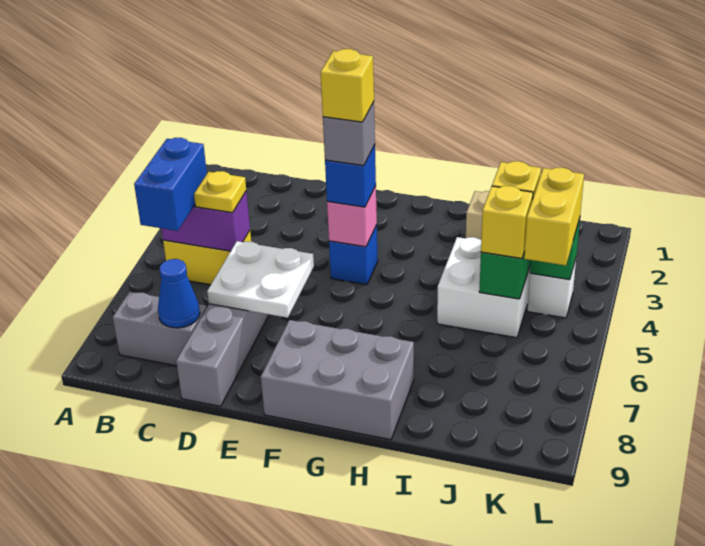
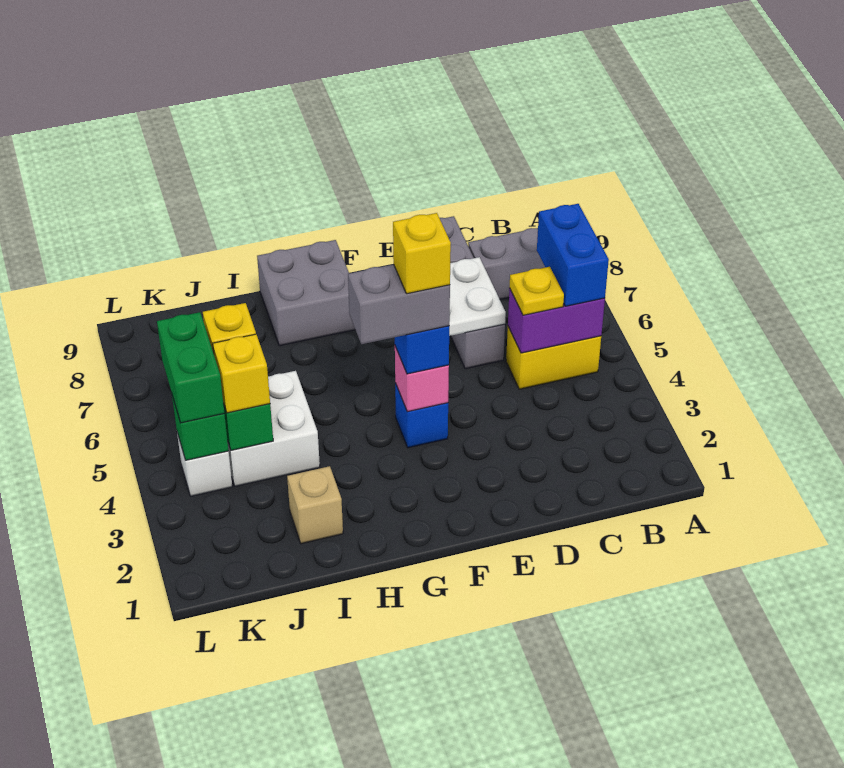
blue cone C8 level 2 -> none
grey brick F4 level 4 -> grey brick F4:G4 level 4
grey brick F8:H9 level 1 -> grey brick G8:H9 level 1
yellow brick K4:K5 level 3 -> green brick K4:K5 level 3

